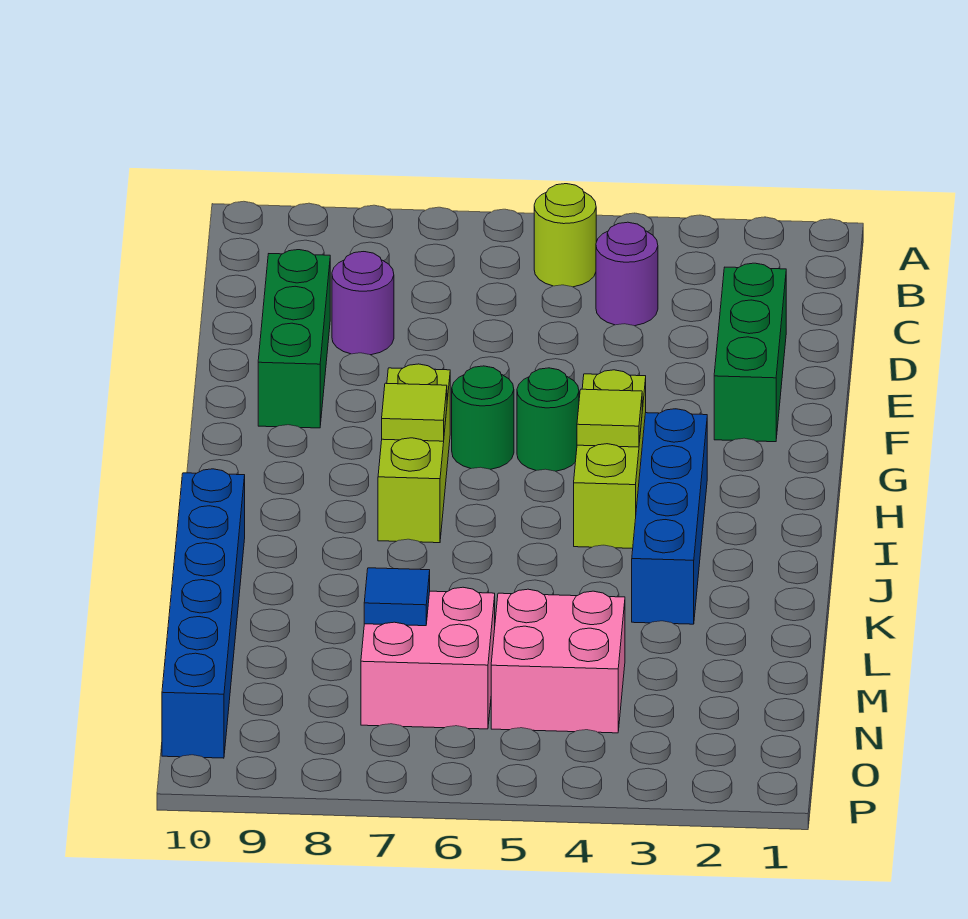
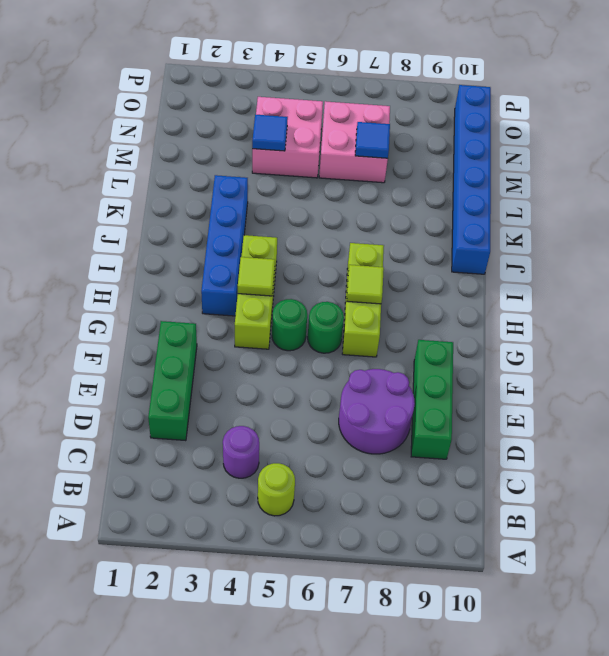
purple round brick D8 level 1 -> purple round brick D7:E8 level 1
none -> blue tile M4 level 2

